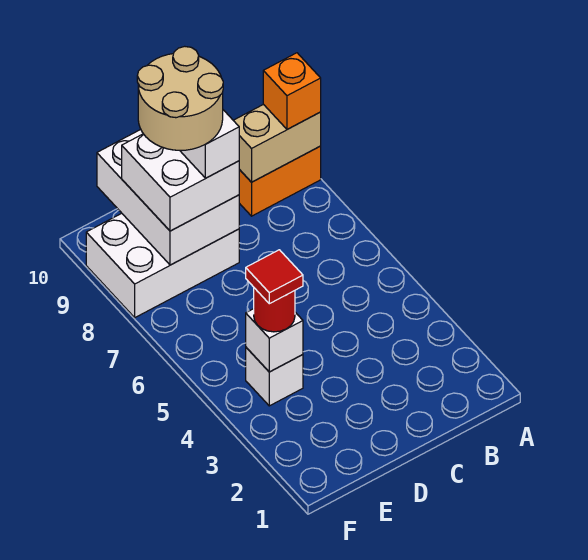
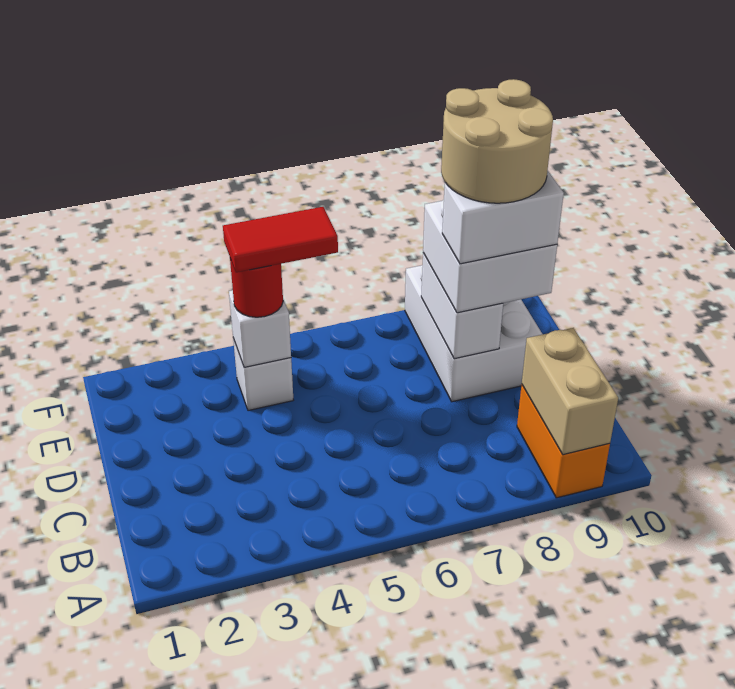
orange brick A9 level 3 -> none
white brick D8:E10 level 2 -> white brick D8:E8 level 2
red tile E4 level 4 -> red tile E4:E5 level 4

